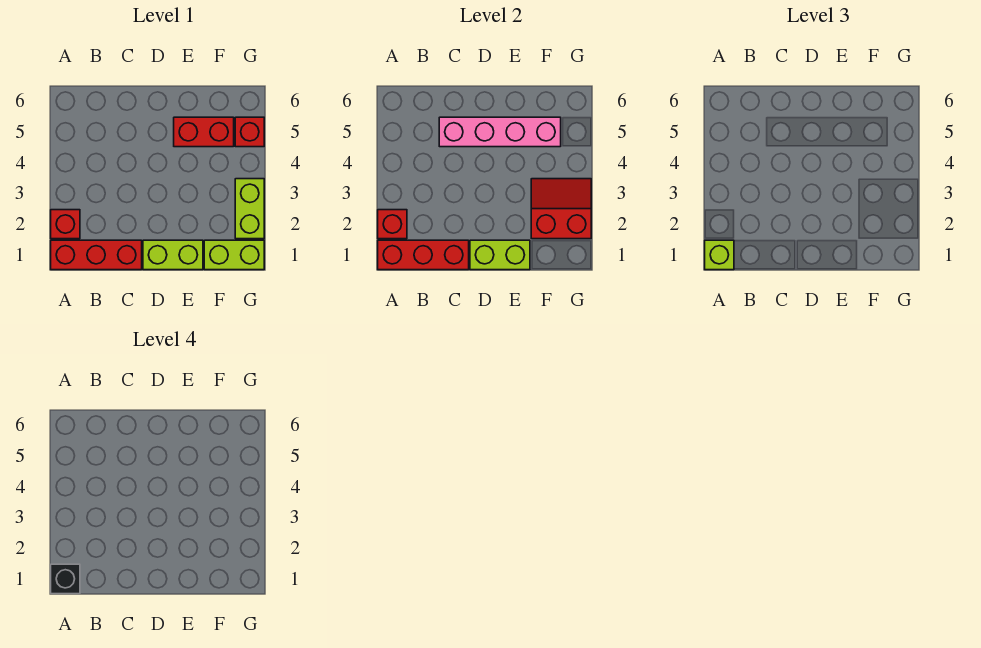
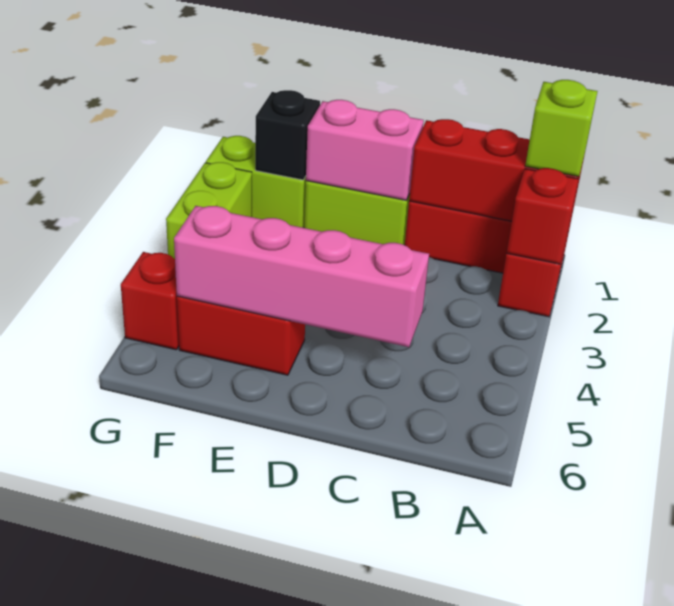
black brick A1 level 4 -> black brick F1 level 2
lime brick D1:E1 level 2 -> pink brick D1:E1 level 2
red slope F2:G3 level 2 top 2 -> none

